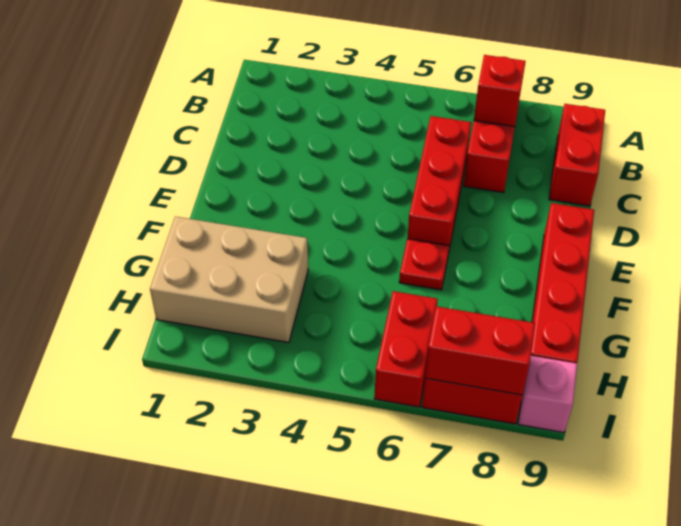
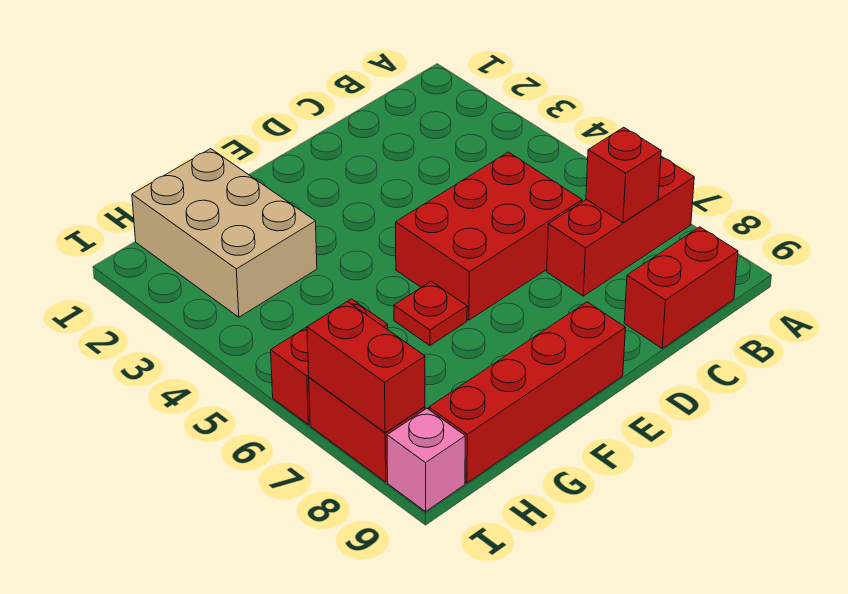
red brick C6:E6 level 1 -> red brick C5:E6 level 1

